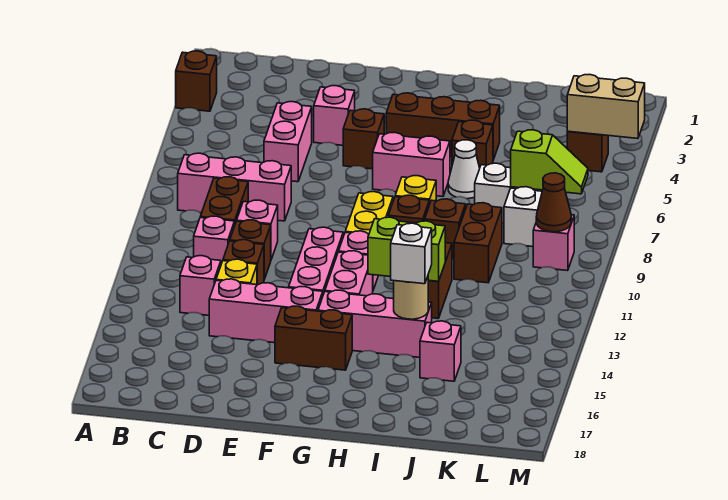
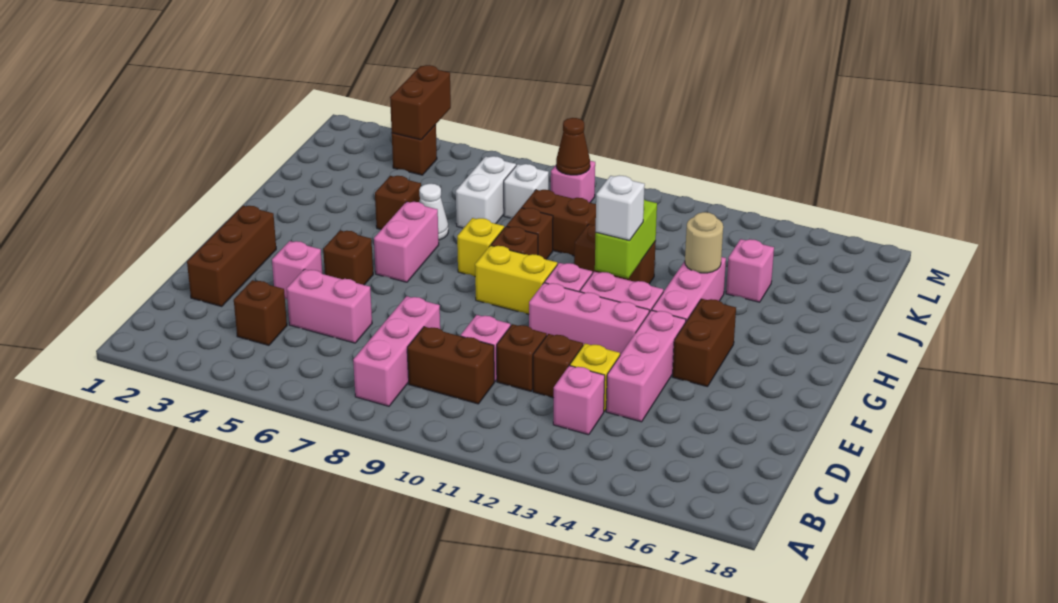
brown brick A3 level 1 -> brown brick C4 level 1
pink brick C11 level 1 -> none
brown brick G4:I4 level 1 -> brown brick D2:F2 level 1
white brick I14 level 3 -> white brick H12 level 3
lime slope K7:L7 level 2 top K -> none
tan brick L4:M4 level 2 -> brown brick L4:M4 level 2

